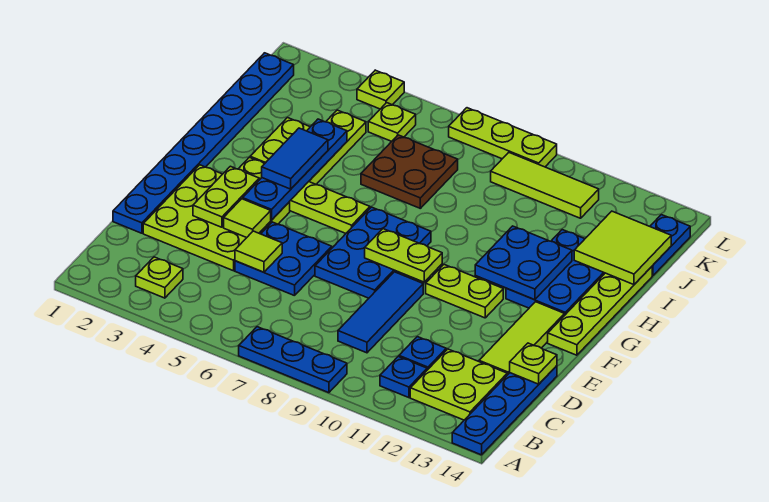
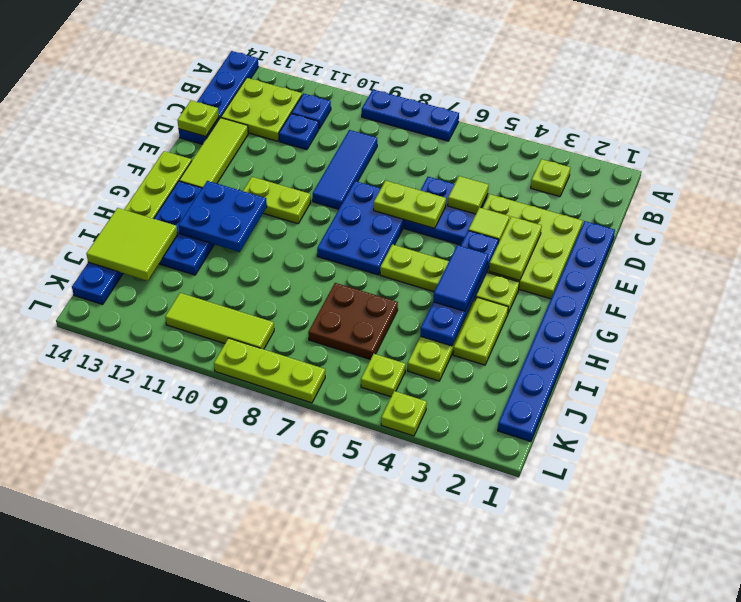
lime plate F8:F9 level 2 -> lime plate E6:E7 level 2

